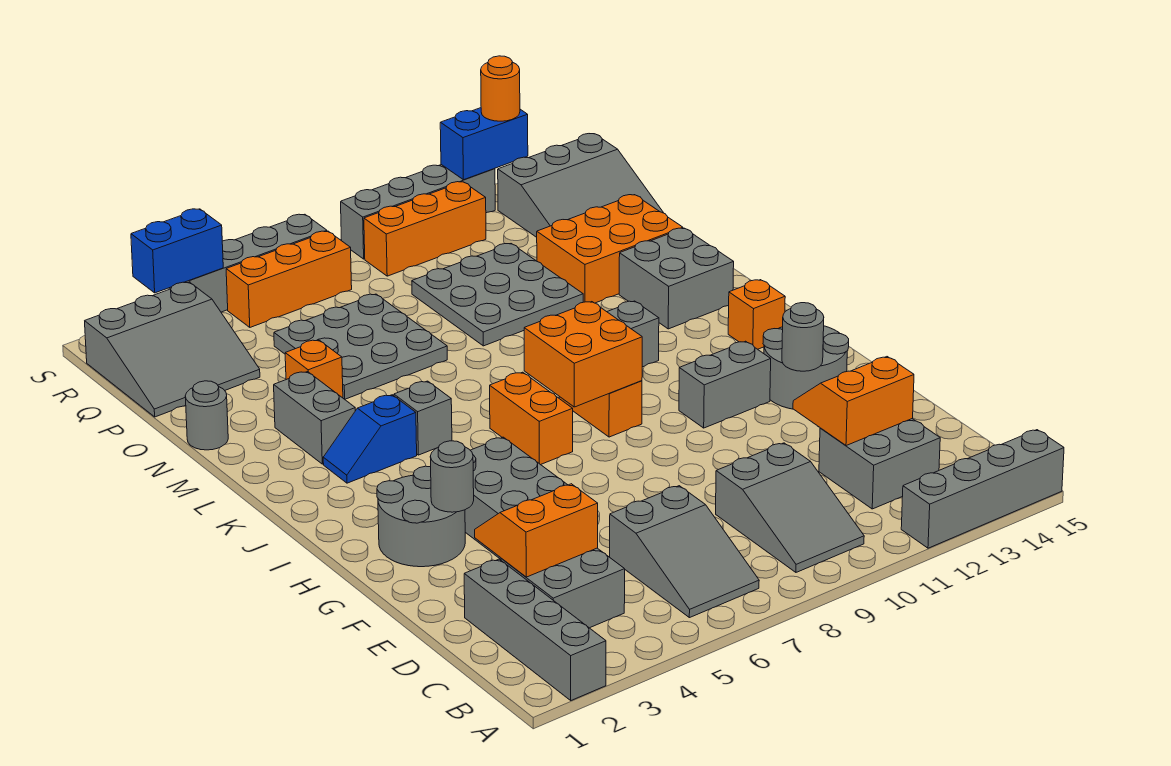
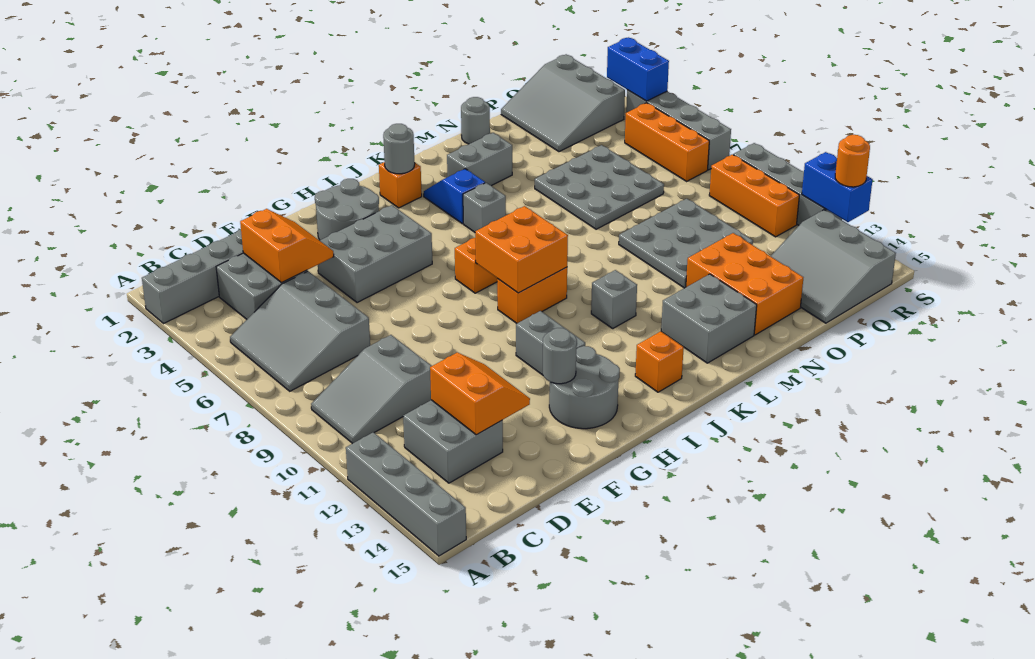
grey slope B6:D7 level 1 top D -> grey slope B5:D7 level 1 top D
grey round brick G3 level 2 -> grey round brick J2 level 2
orange brick N4 level 1 -> orange brick J2 level 1

